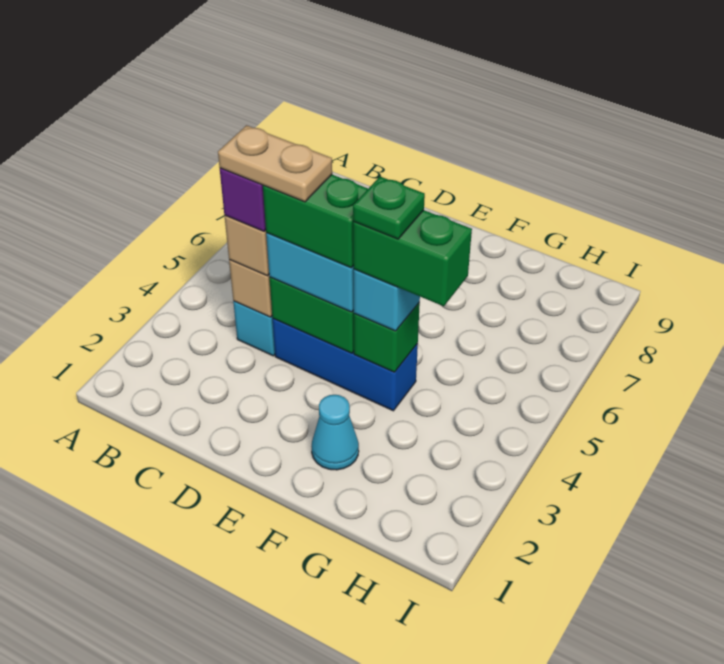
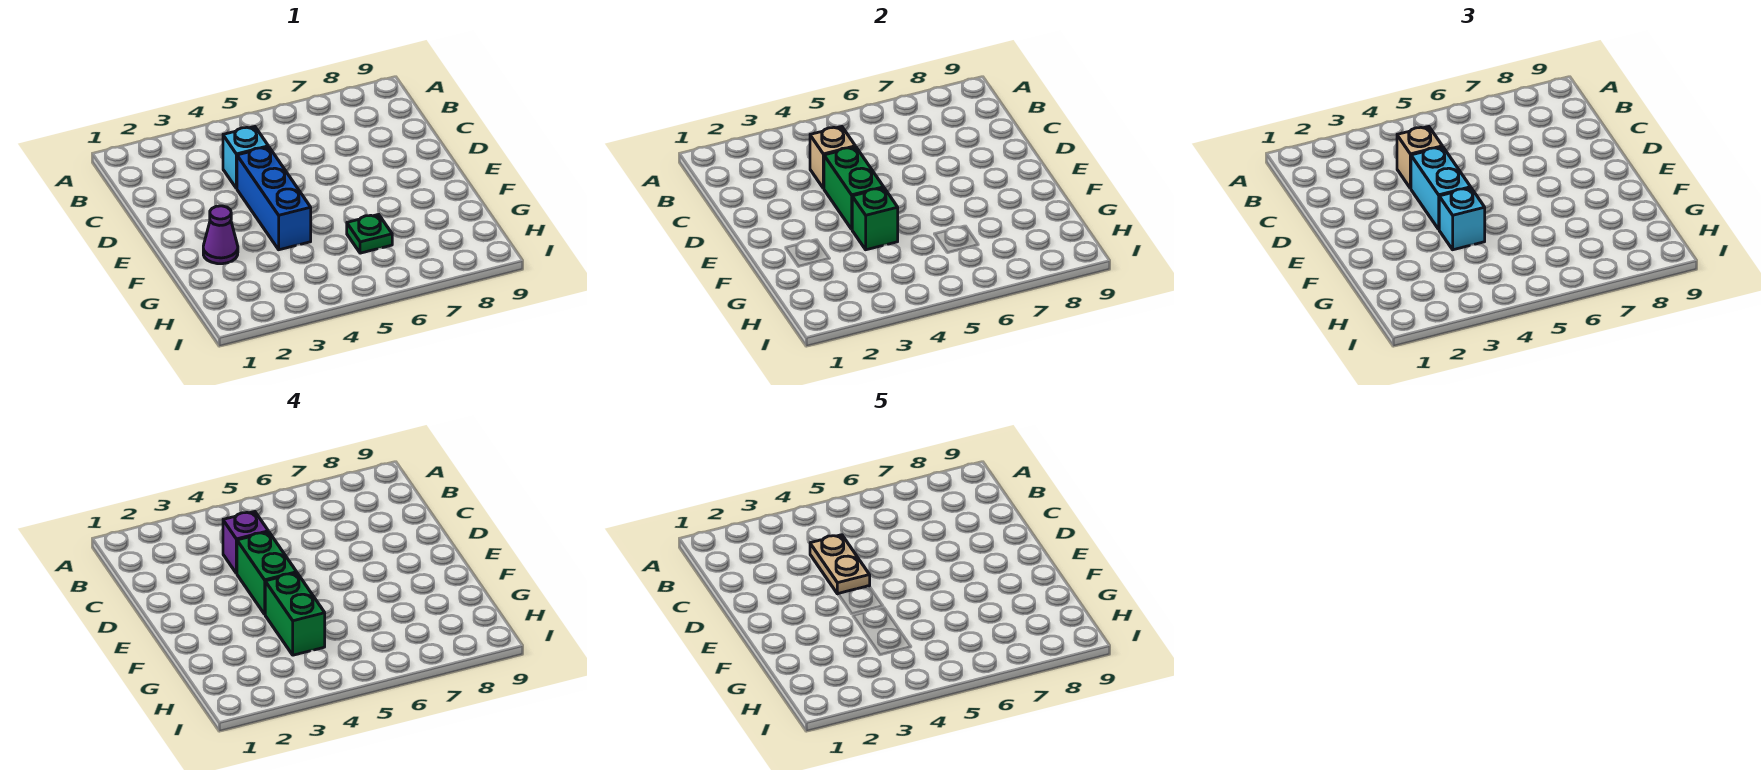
cyan cone F2 level 1 -> purple cone F2 level 1
green plate F4 level 5 -> green plate G6 level 1

